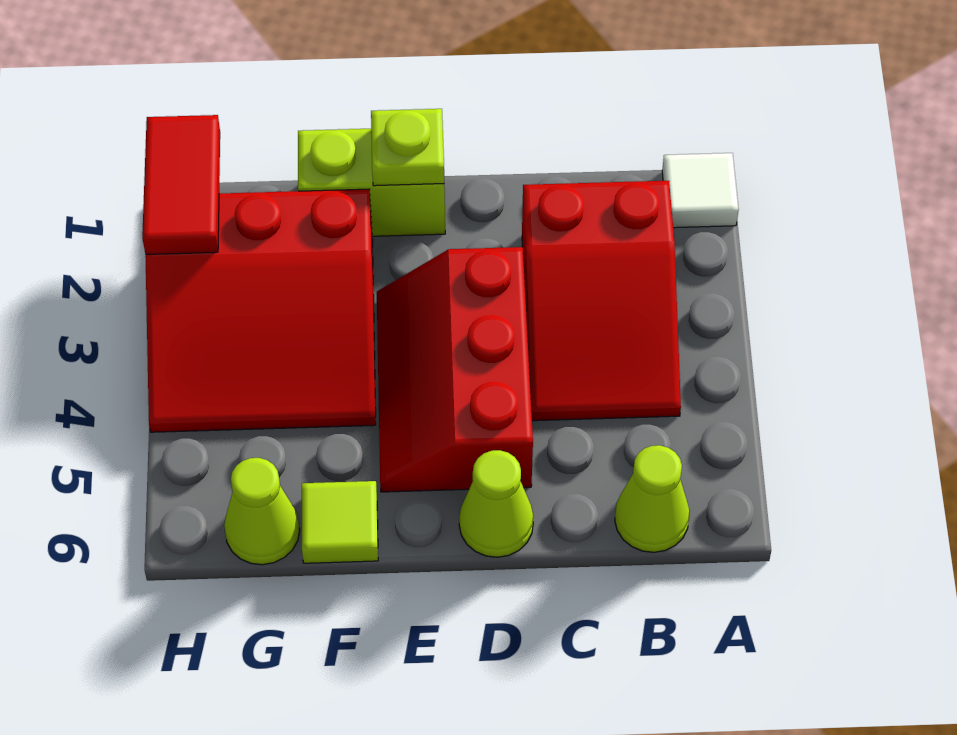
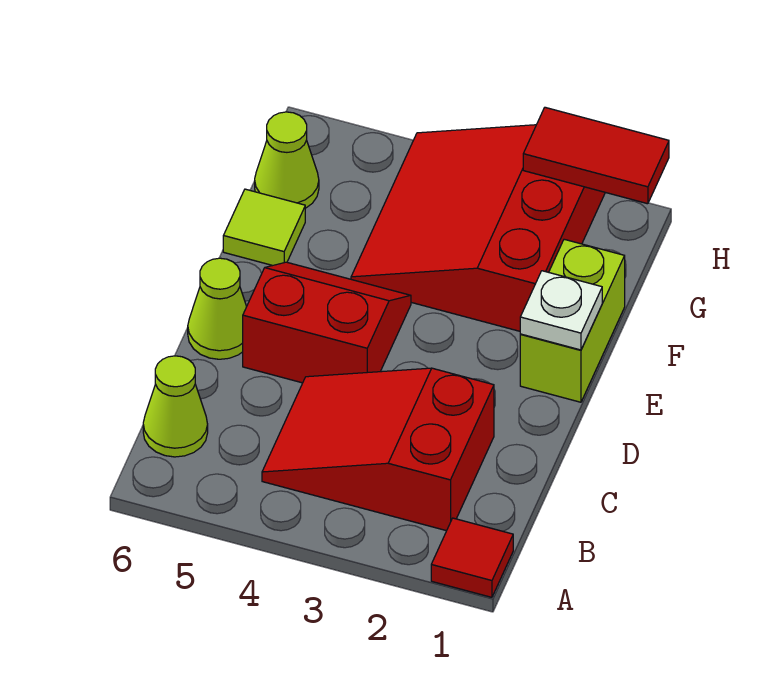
white tile A1 level 1 -> red tile A1 level 1
red slope D3:E5 level 1 top D -> red slope D4:E5 level 1 top D
lime plate E1 level 2 -> white plate E1 level 2

